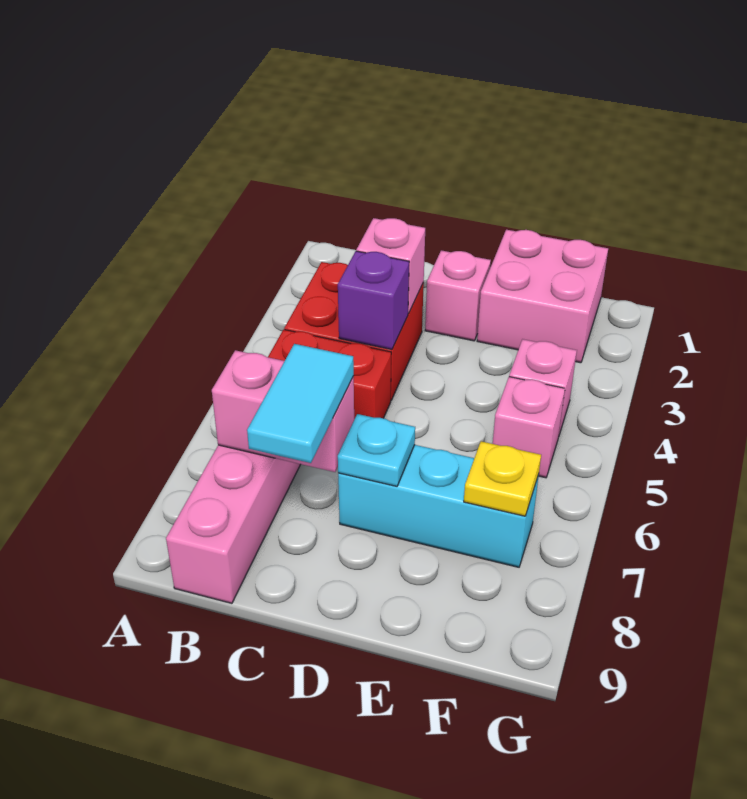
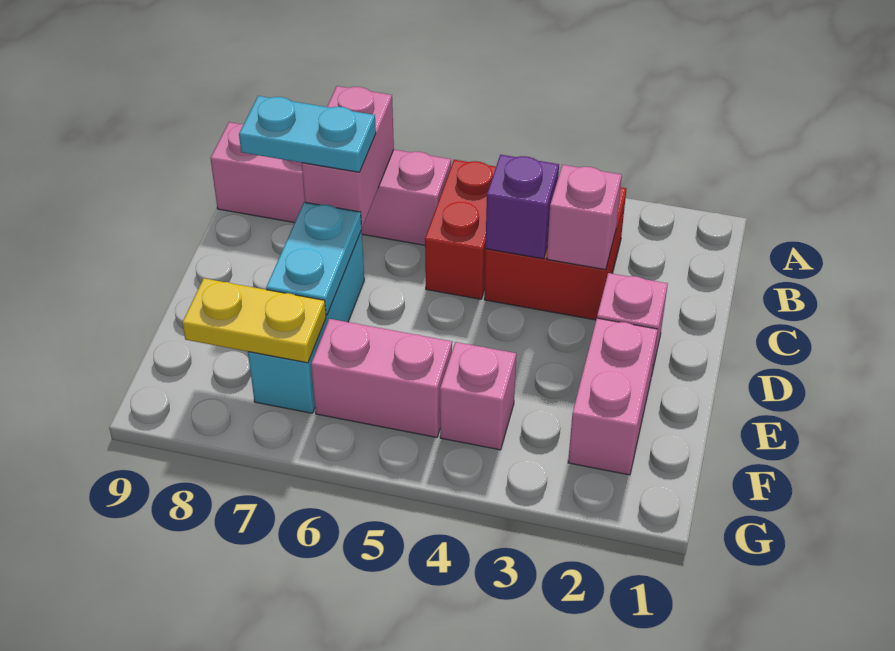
cyan tile C7:C8 level 3 -> cyan plate C7:C8 level 3
cyan plate D7 level 2 -> cyan plate D7:E7 level 2
pink brick E1:F2 level 1 -> pink brick E2:F2 level 1
pink brick F5 level 1 -> pink brick F5:F6 level 1
yellow plate F7 level 2 -> yellow plate F7:F8 level 2

